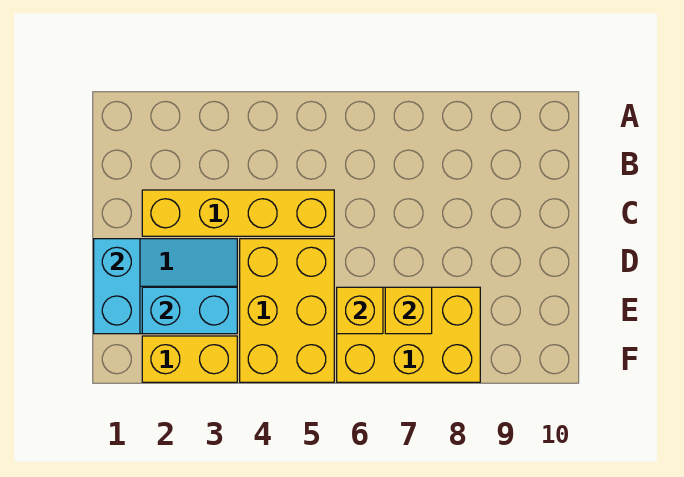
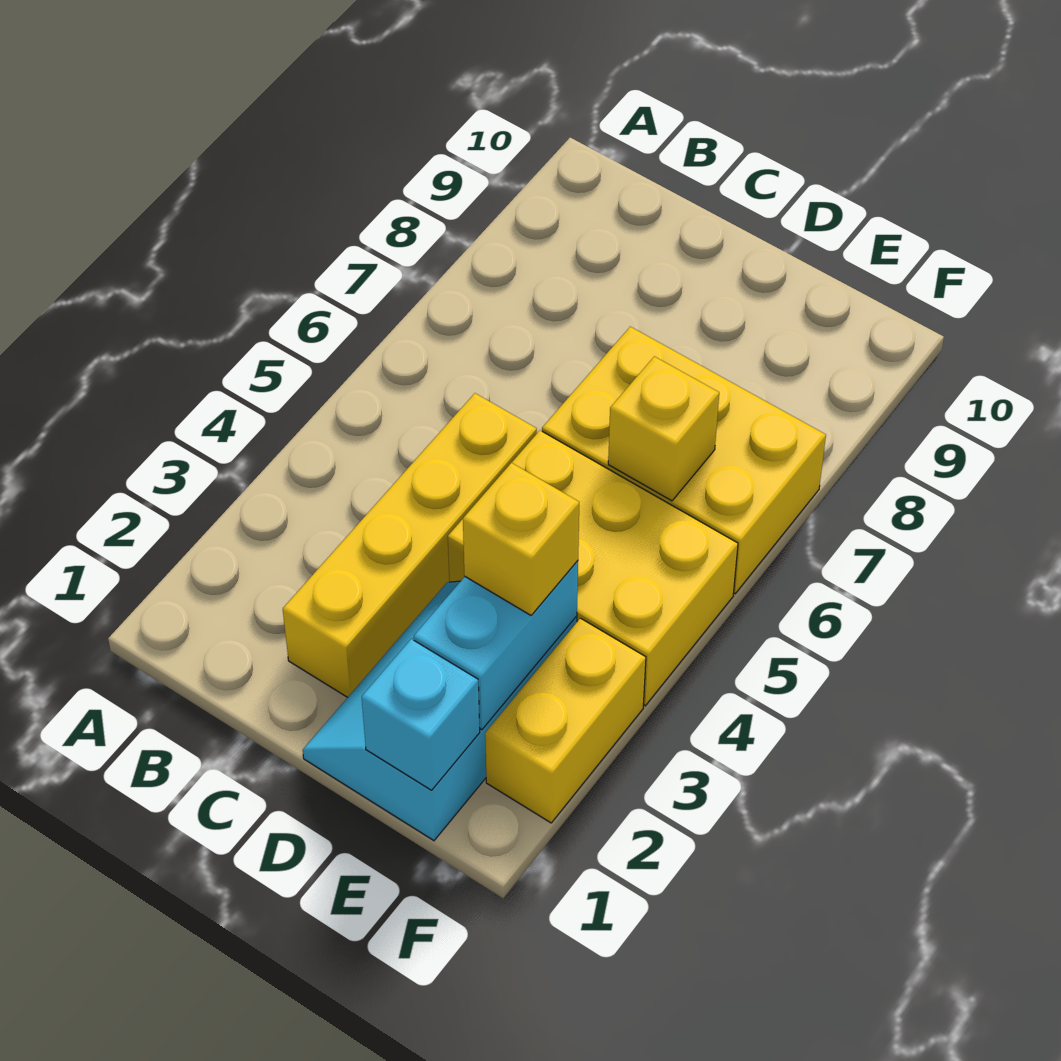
cyan brick D1:E1 level 2 -> cyan brick E1 level 2
yellow brick E6:F8 level 1 -> yellow brick D6:F7 level 1
yellow brick E7 level 2 -> yellow brick E3 level 3

